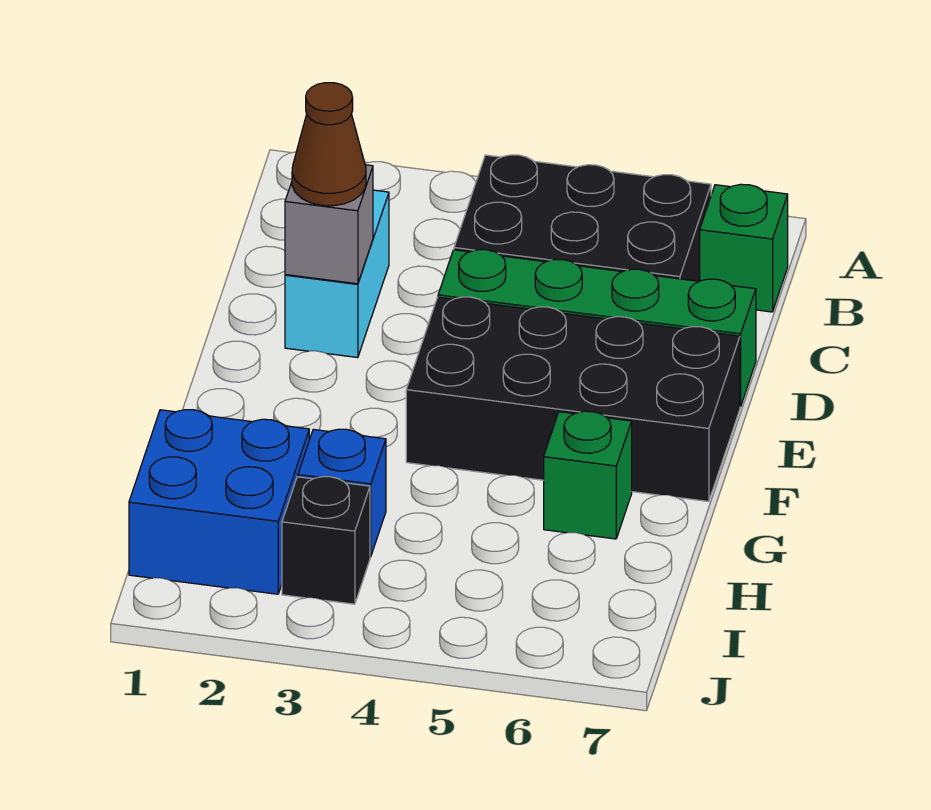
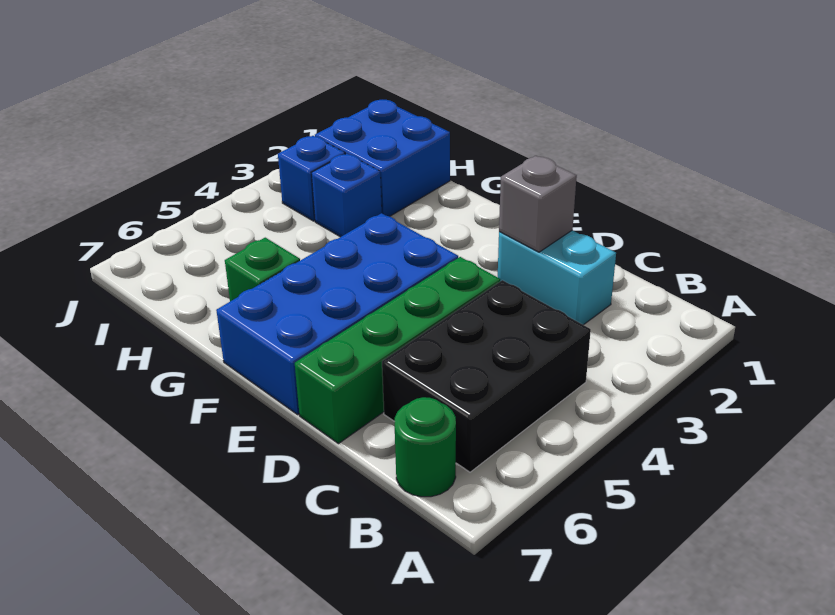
green brick B7 level 1 -> green round brick B7 level 1
brown cone D2 level 3 -> none
black brick E4:F7 level 1 -> blue brick E4:F7 level 1
black brick I3 level 1 -> blue brick I3 level 1

